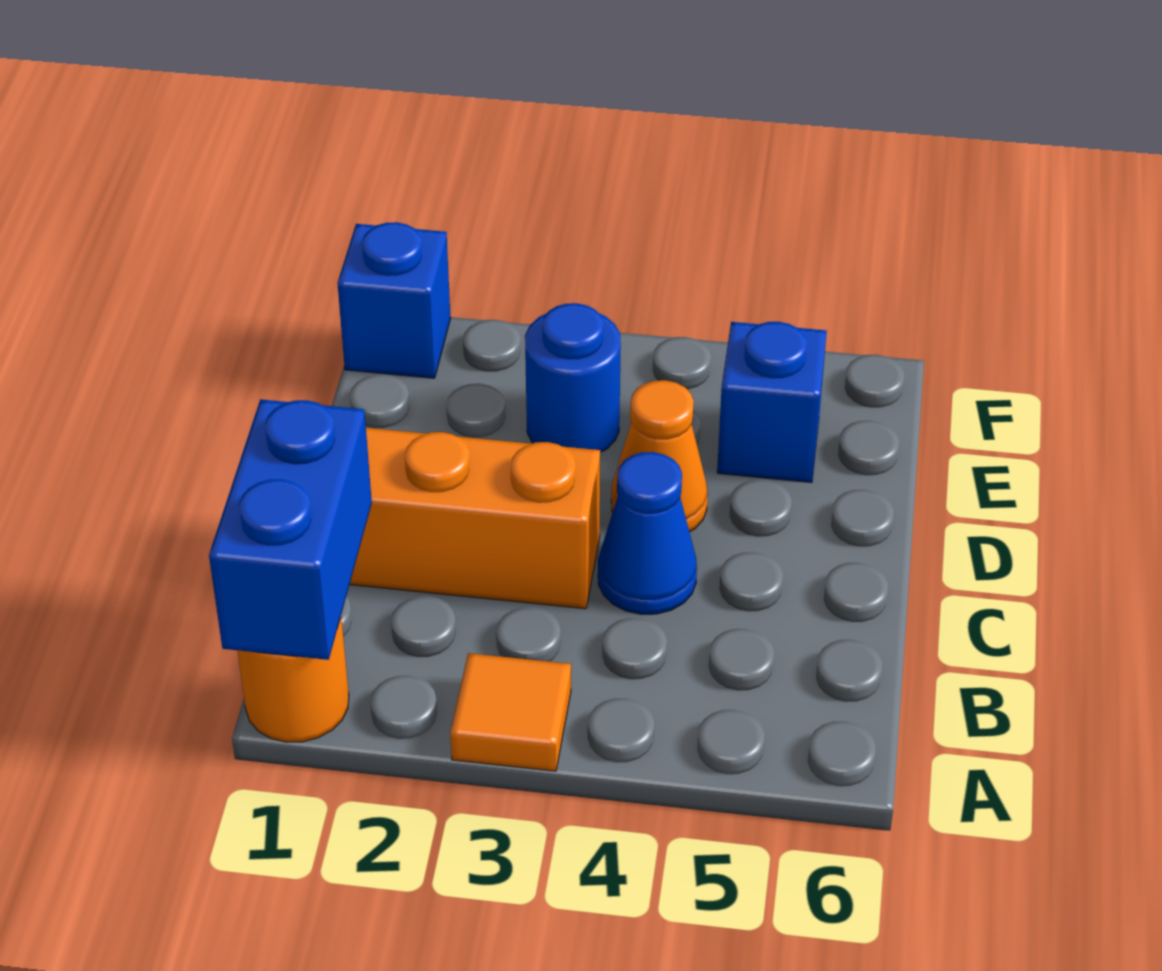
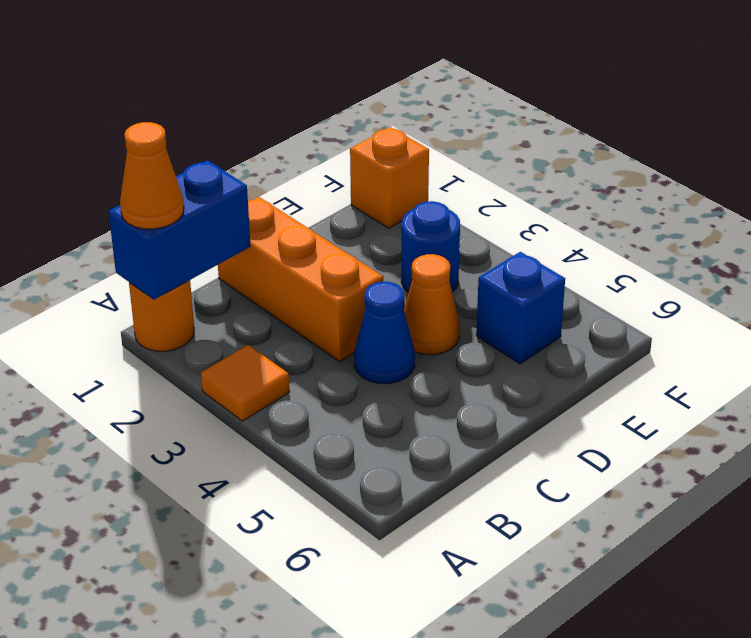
none -> orange cone A1 level 3
blue brick F1 level 1 -> orange brick F1 level 1

